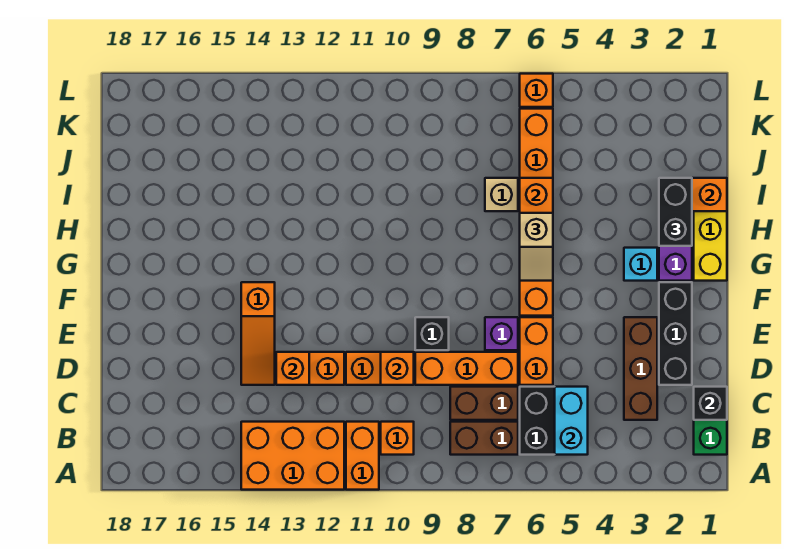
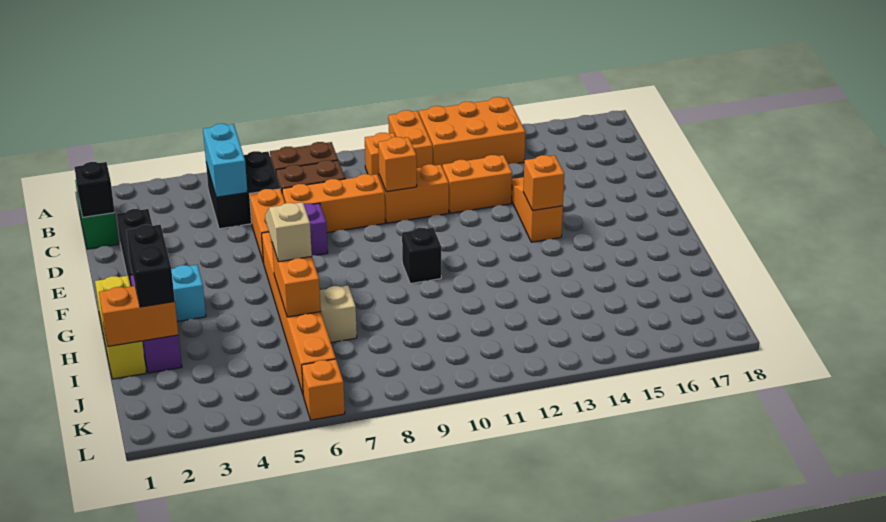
brown brick C3:E3 level 1 -> none
orange brick D13 level 2 -> orange brick F14 level 2
black brick E9 level 1 -> black brick G10 level 1

